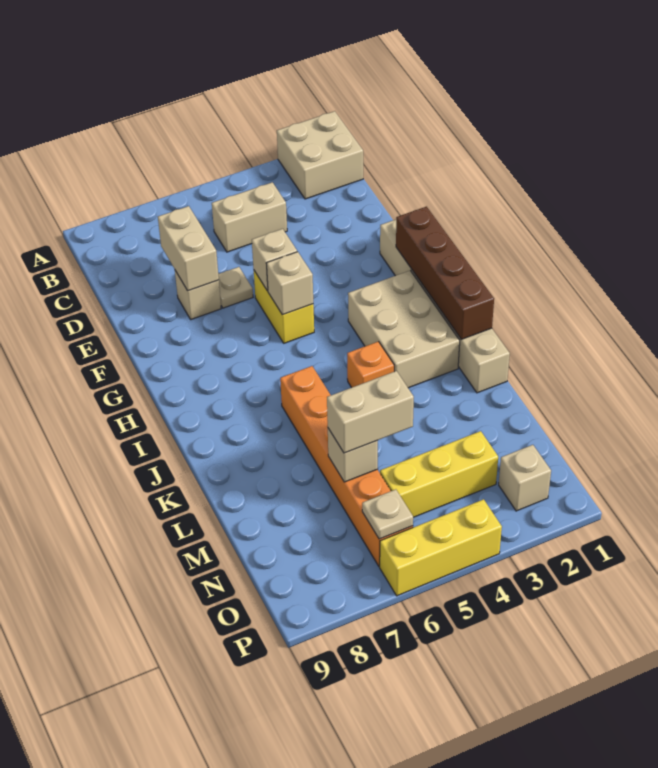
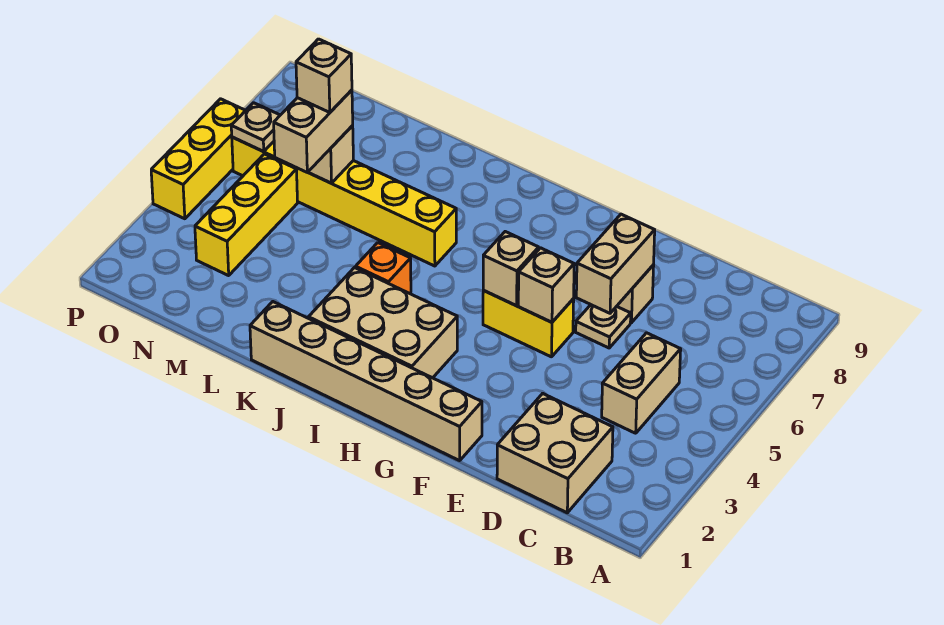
tan brick A1:B2 level 1 -> tan brick C1:D2 level 1
tan brick D7:E7 level 2 -> tan brick E6:E7 level 2
brown brick G1:J1 level 2 -> none
orange brick J6:O6 level 1 -> yellow brick J6:O6 level 1
tan brick O2 level 1 -> tan brick M6 level 4

